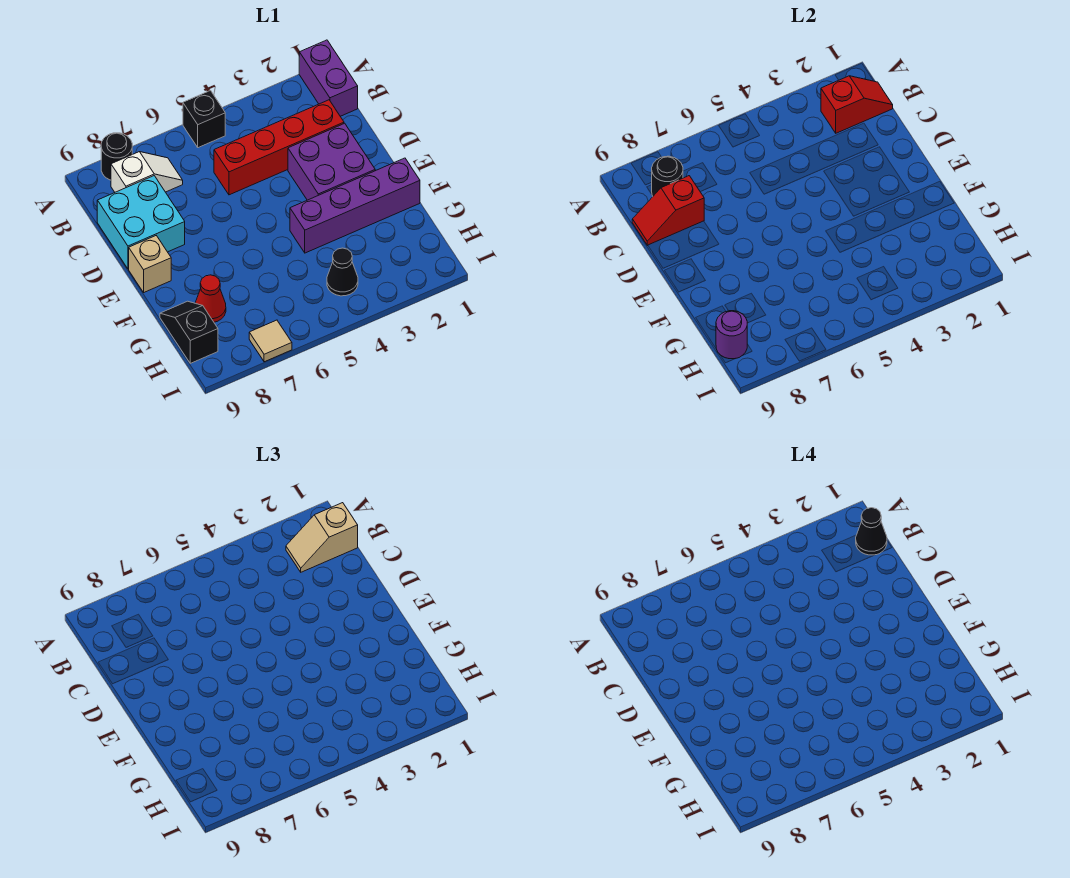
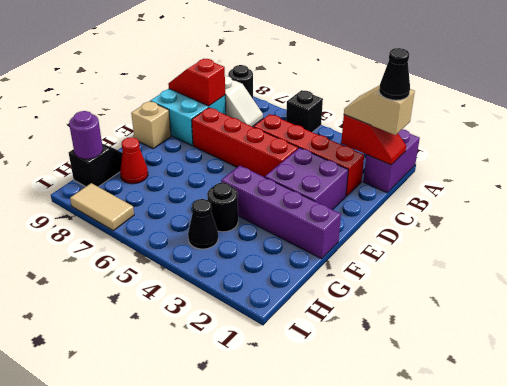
black round brick B8 level 2 -> black round brick G4 level 1
none -> red brick D4:D7 level 1
tan tile I7 level 1 -> tan tile I7:I8 level 1

